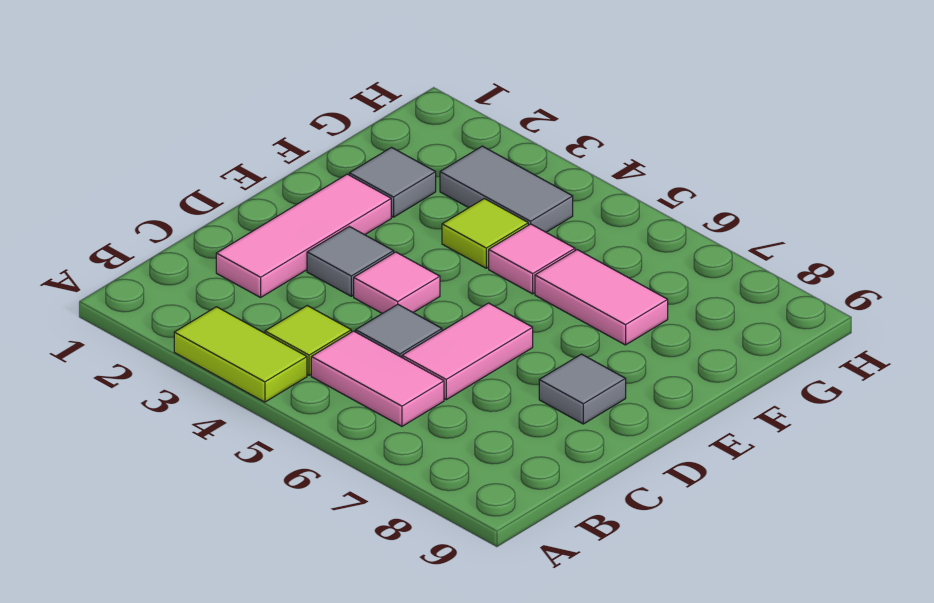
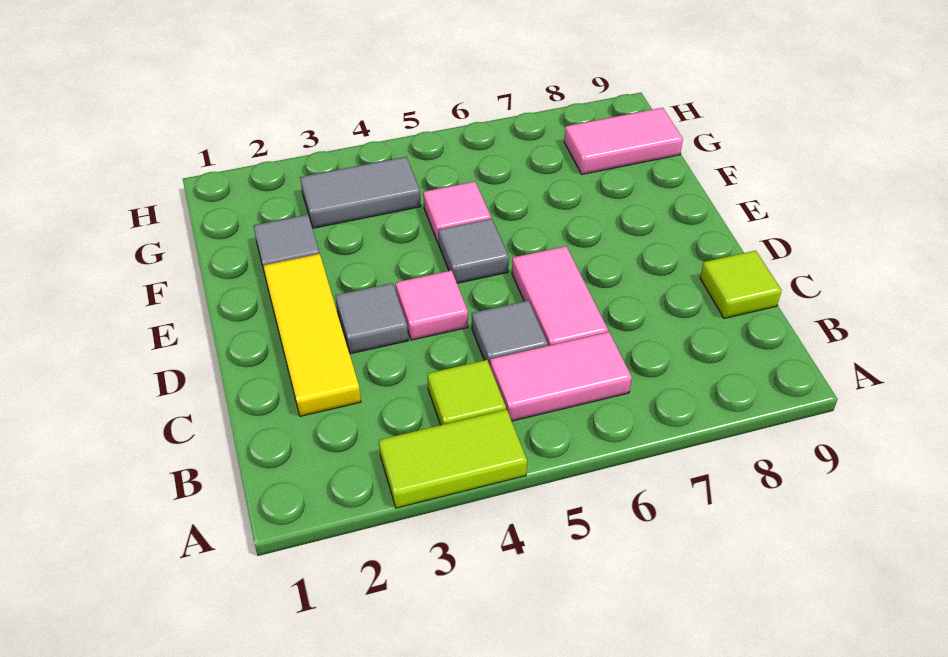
pink tile C2:E2 level 1 -> yellow tile C2:E2 level 1
grey tile D8 level 1 -> grey tile E5 level 1
lime tile F4 level 1 -> lime tile C9 level 1
pink tile F6:F7 level 1 -> pink tile G8:G9 level 1

